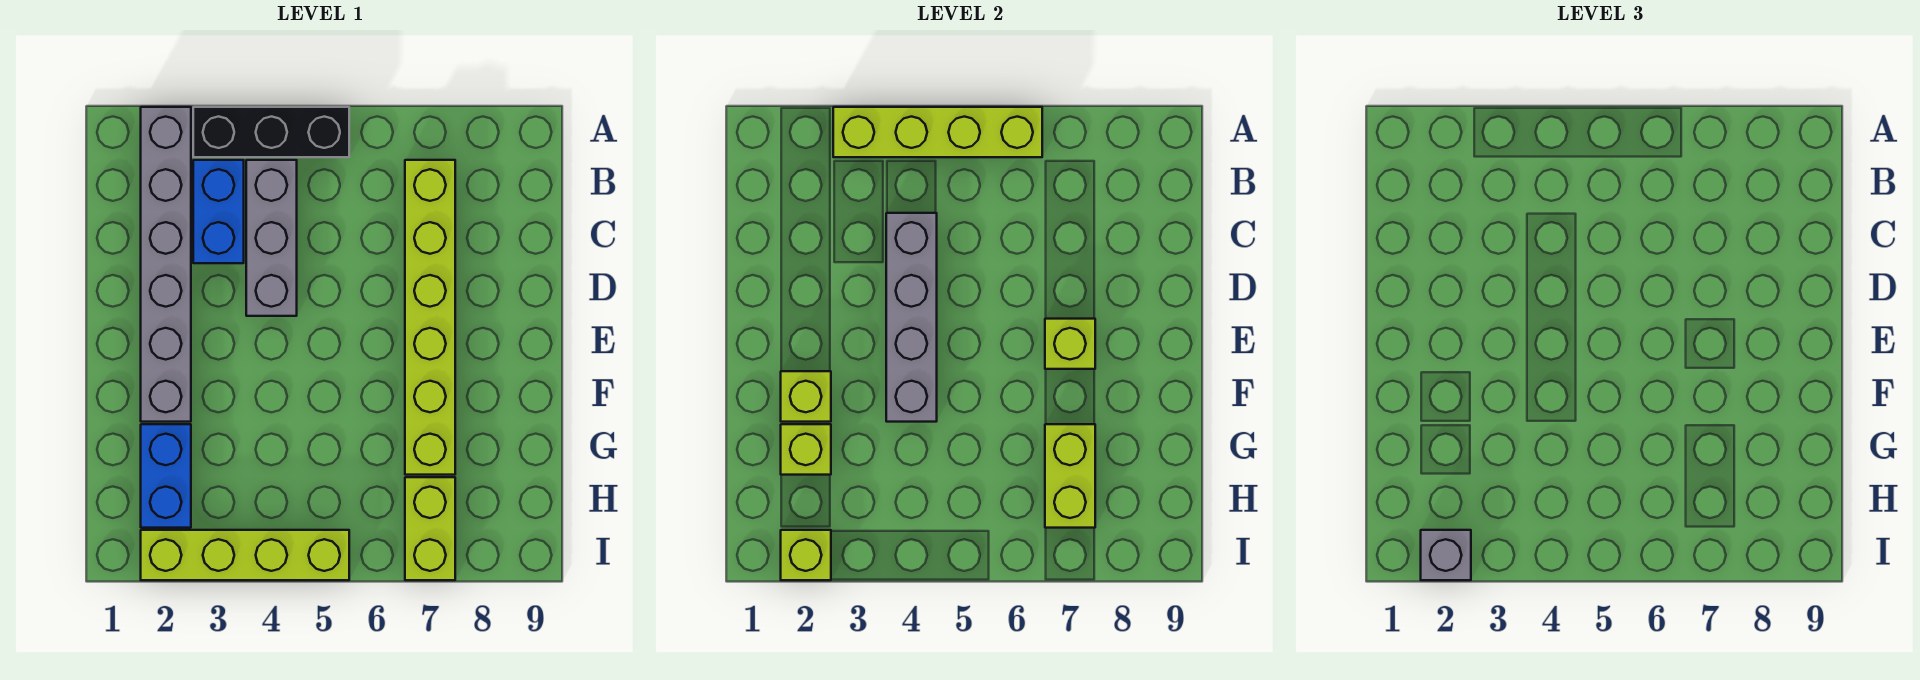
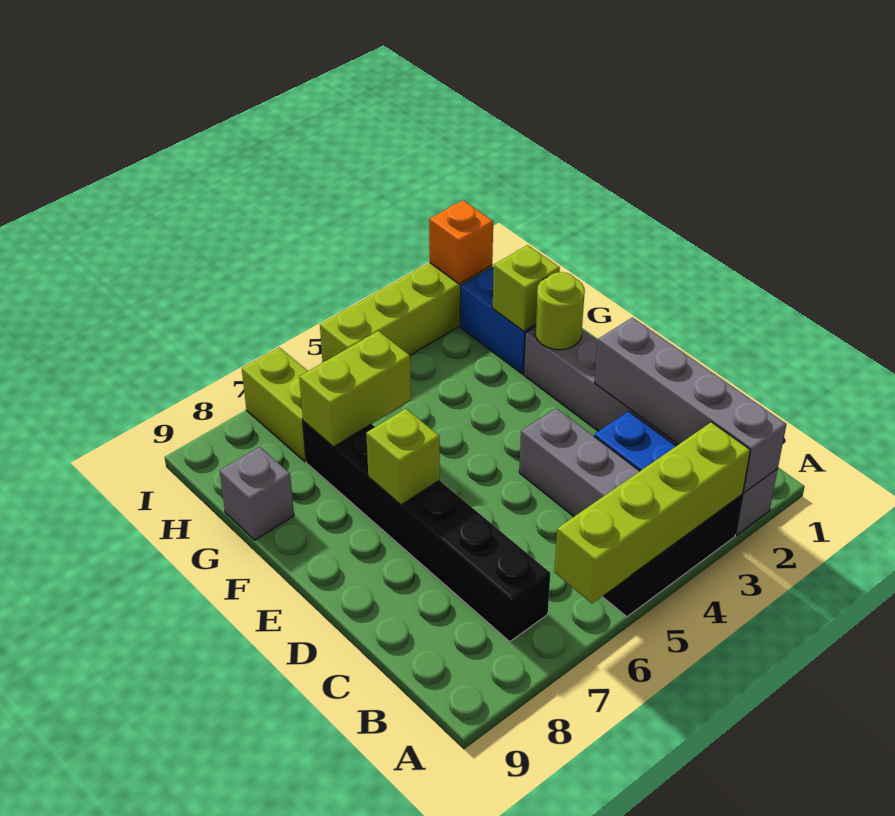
lime brick B7:G7 level 1 -> black brick B7:G7 level 1
grey brick C4:F4 level 2 -> grey brick A2:D2 level 2
lime brick F2 level 2 -> lime round brick F2 level 2
lime brick G7:H7 level 2 -> lime brick G6:G7 level 2
lime brick I2 level 2 -> orange brick I2 level 2
grey brick I2 level 3 -> grey brick G9 level 1

